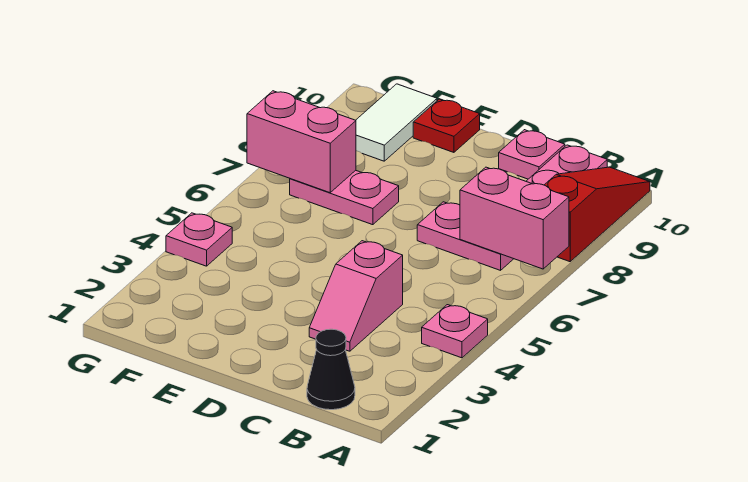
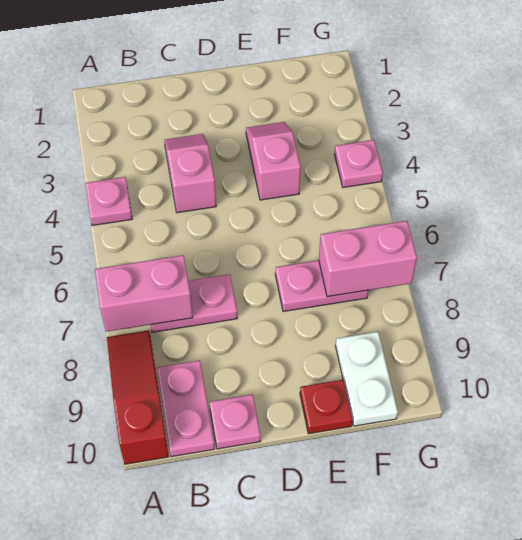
red slope A8:A10 level 1 top 8 -> red slope A8:A10 level 1 top 10
black cone B1 level 1 -> none
none -> pink slope E3:E4 level 1 top 4
white tile F9:F10 level 1 -> white plate F9:F10 level 1

